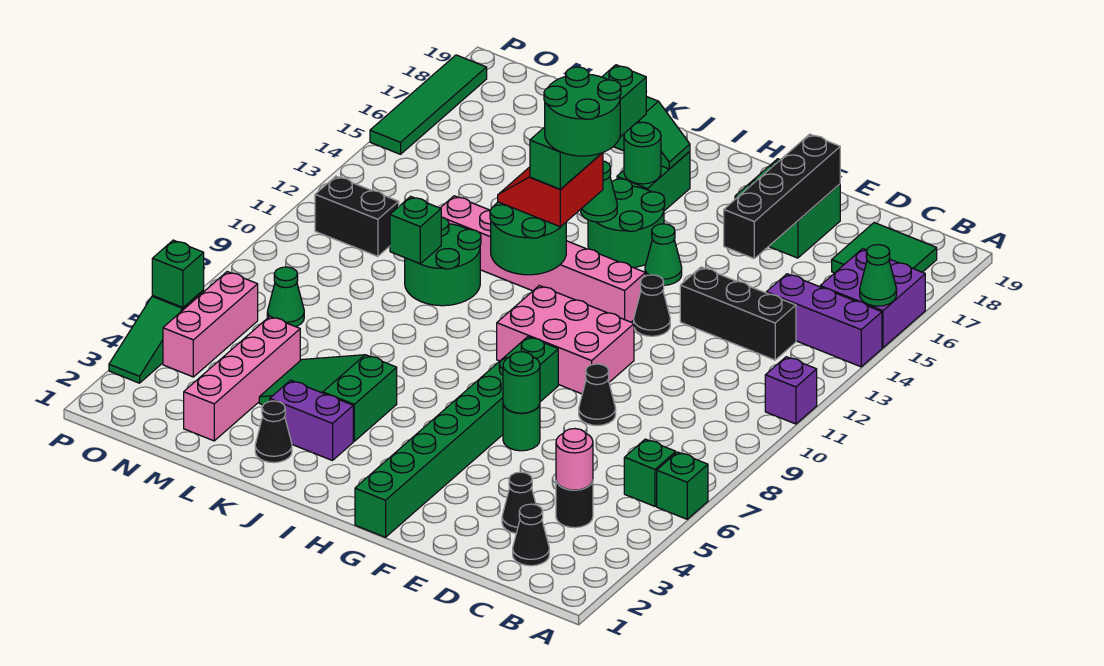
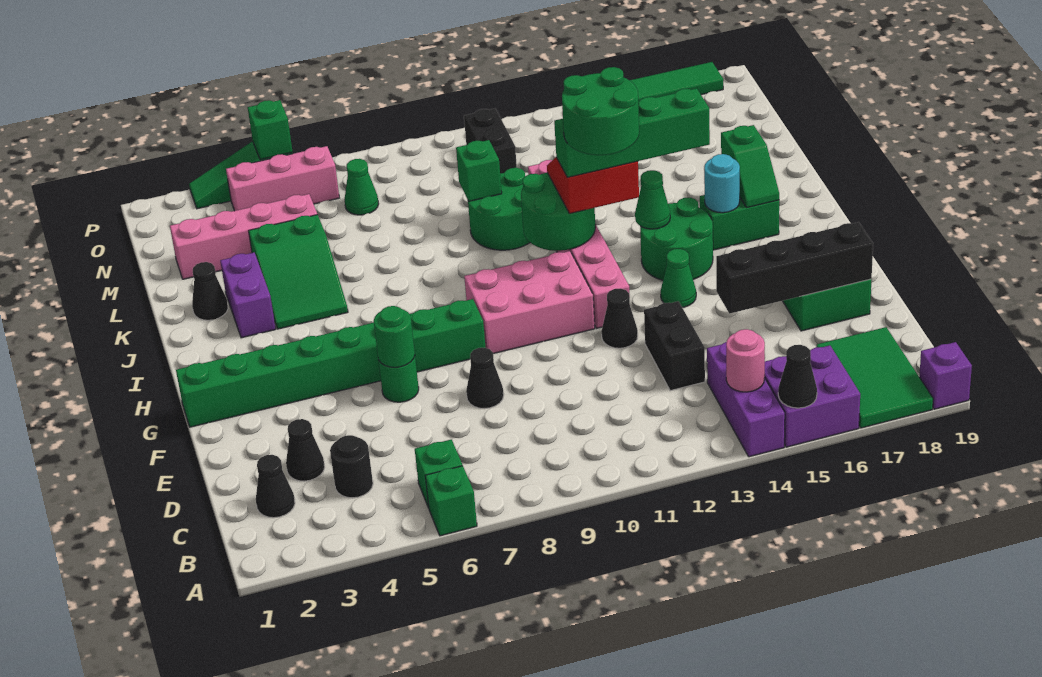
purple brick A11 level 1 -> purple brick A19 level 1
green cone A15 level 2 -> black cone A15 level 2
green tile B17:C18 level 1 -> green tile A17:C18 level 1
pink round brick C4 level 2 -> pink round brick B14 level 2
black brick C13:E13 level 1 -> black brick D13:E13 level 1
pink brick F9:H10 level 1 -> pink brick G9:H11 level 1
green round brick I16 level 2 -> cyan round brick I16 level 2
green slope J4:L5 level 1 top J -> green slope J4:L5 level 1 top L

